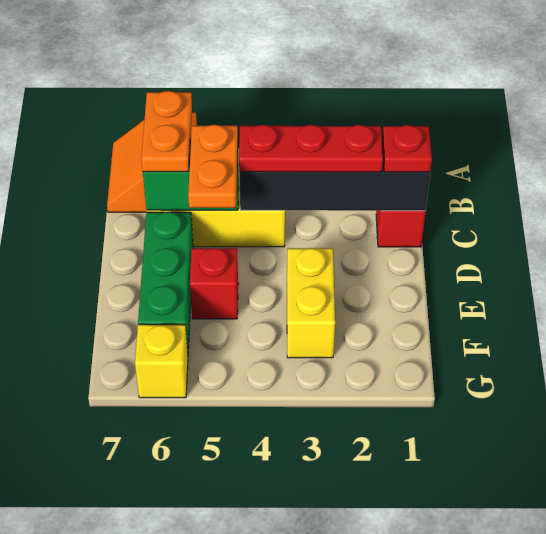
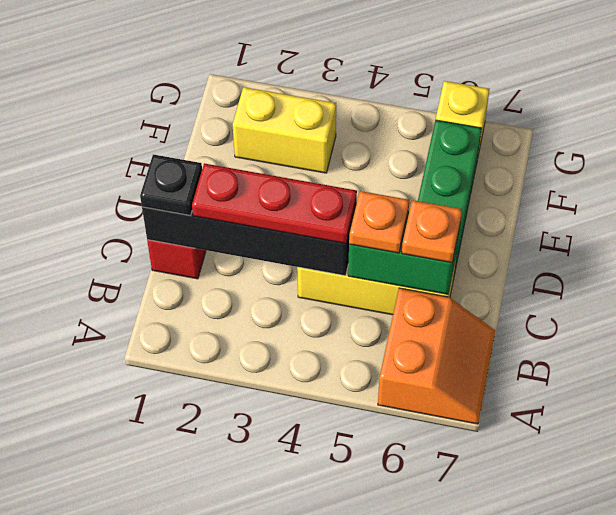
orange plate B6:C6 level 3 -> orange plate C6 level 3
red plate C1 level 3 -> black plate C1 level 3
orange plate C5:D5 level 3 -> orange plate C5 level 3
yellow brick E3:F3 level 1 -> yellow brick F2:F3 level 1
red brick E5 level 1 -> none

